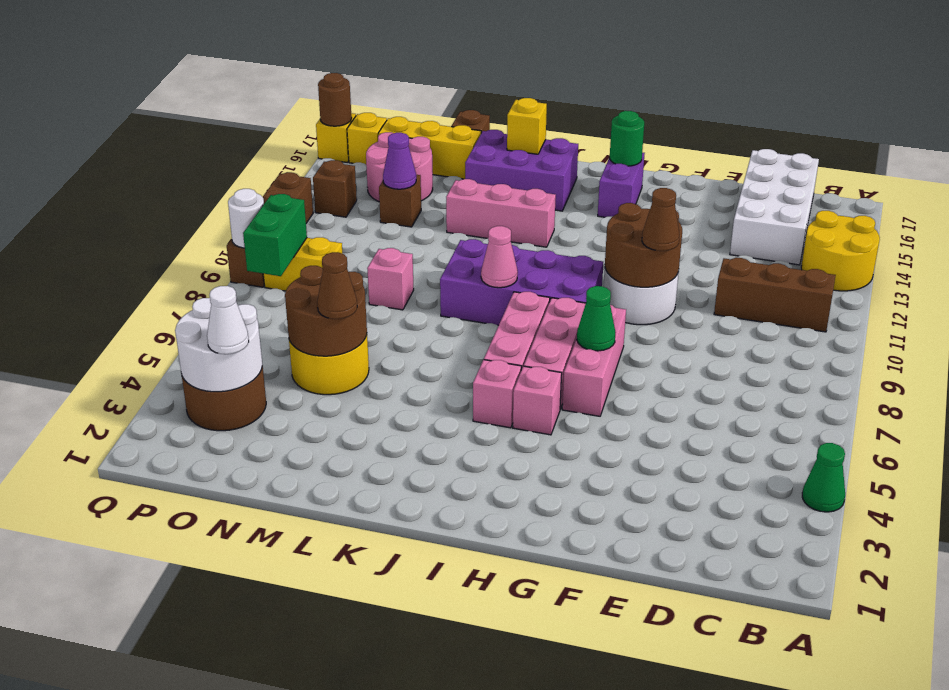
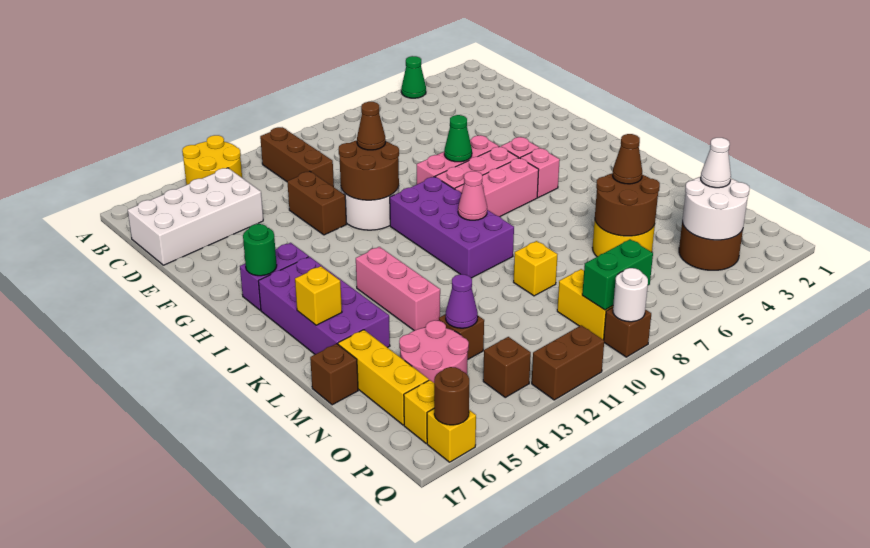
none -> brown brick E12:F12 level 1
purple brick J15:L16 level 1 -> purple brick I15:L16 level 1
pink brick M9 level 1 -> yellow brick M9 level 1

